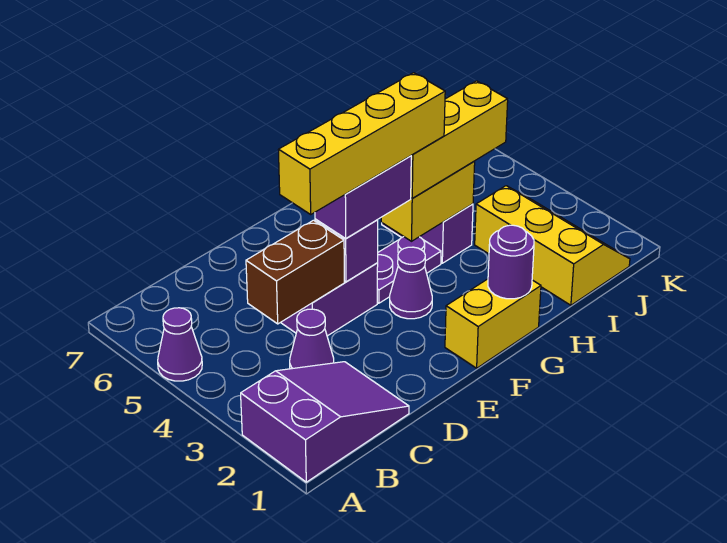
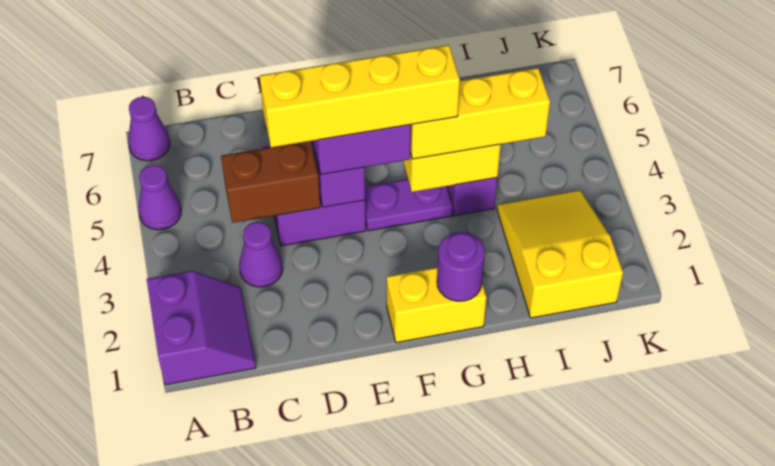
purple slope A1:C2 level 1 top A -> purple slope A1:B2 level 1 top A
purple cone F3 level 1 -> purple cone A7 level 1
yellow slope I1:J3 level 1 top I -> yellow slope I1:J3 level 1 top 1

